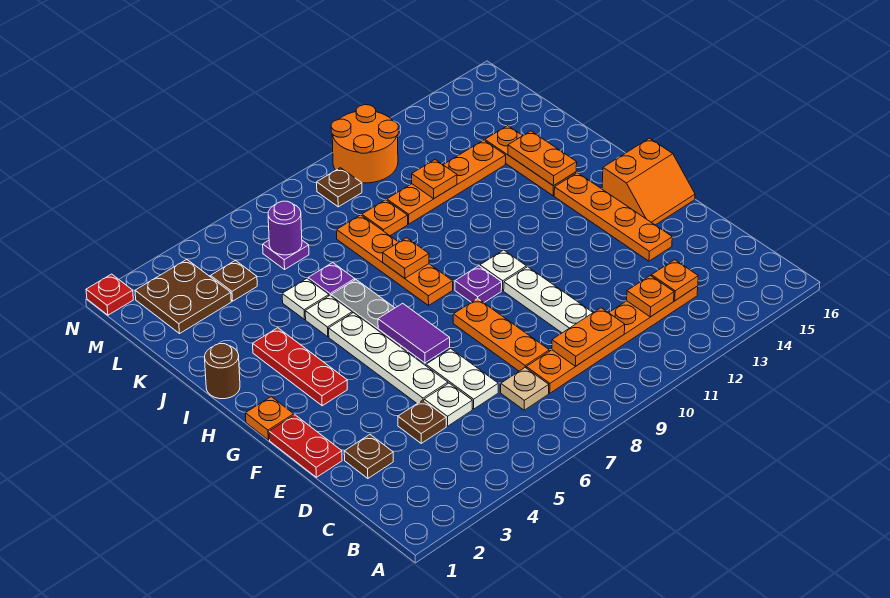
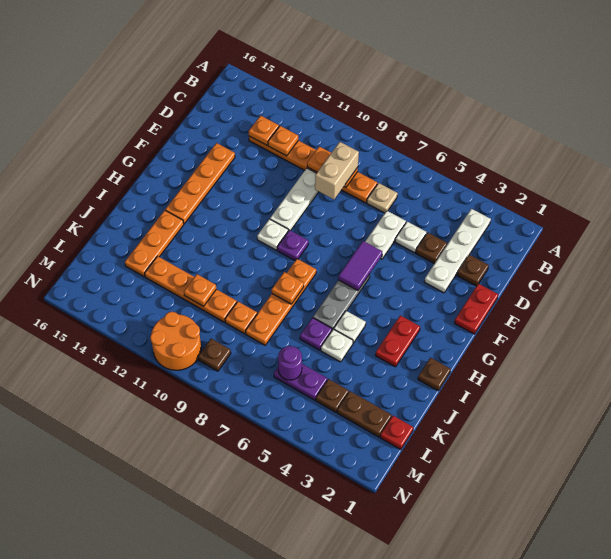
none -> tan brick C9:D9 level 3
orange plate D8:F8 level 1 -> none
white plate E5:H5 level 1 -> white plate B3:E3 level 1
orange slope F15:G16 level 1 top G -> none
orange plate G1 level 1 -> none
red plate G3:I3 level 1 -> red plate H3:I3 level 1
brown round brick I1 level 1 -> brown plate I1 level 1
orange plate I14:J14 level 2 -> none
brown plate L2:M3 level 1 -> brown plate L2:L3 level 1
purple plate L6 level 1 -> purple plate L5:L6 level 1
red plate N1 level 1 -> red plate L1 level 1

